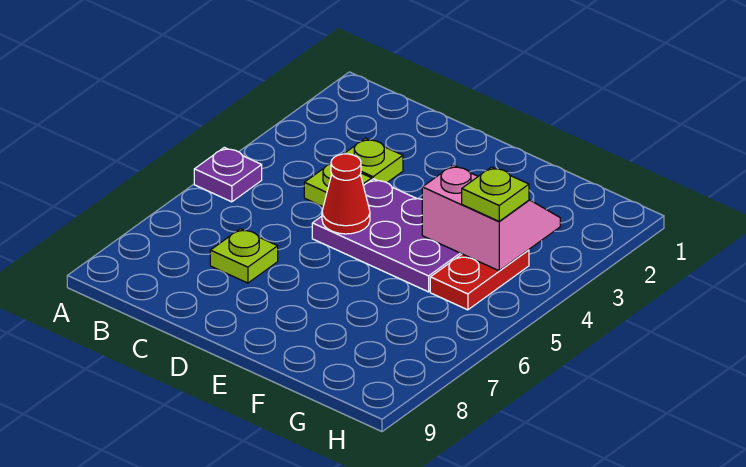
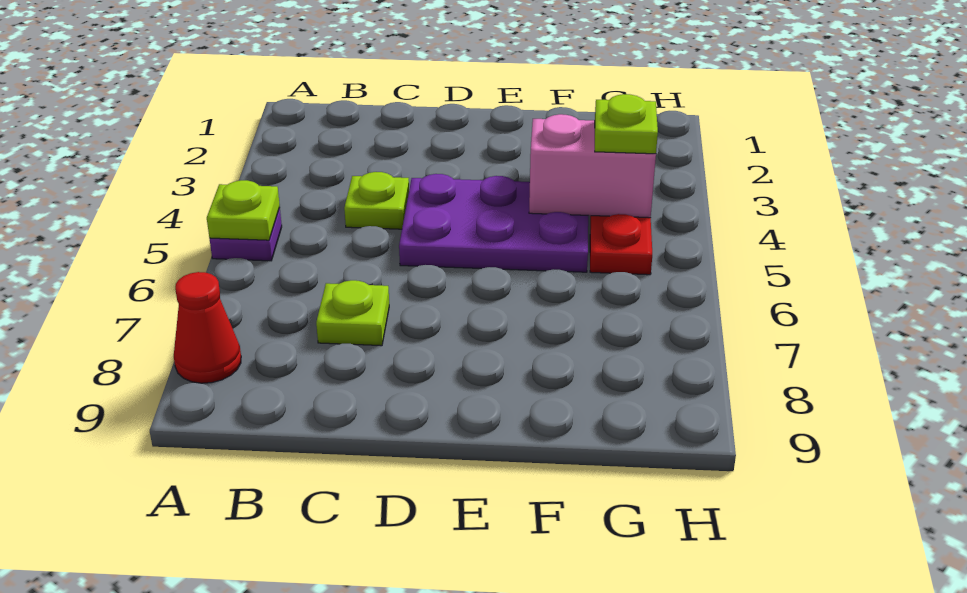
lime plate C3 level 1 -> lime plate A5 level 2
red cone D5 level 2 -> red cone A8 level 1

